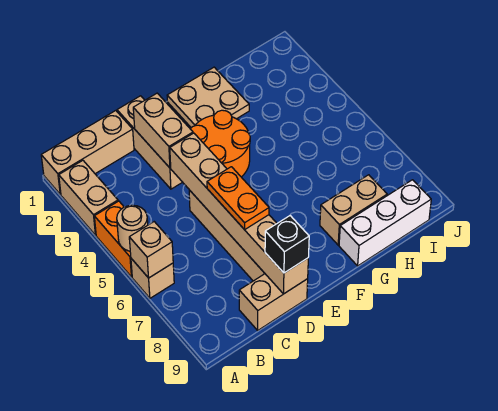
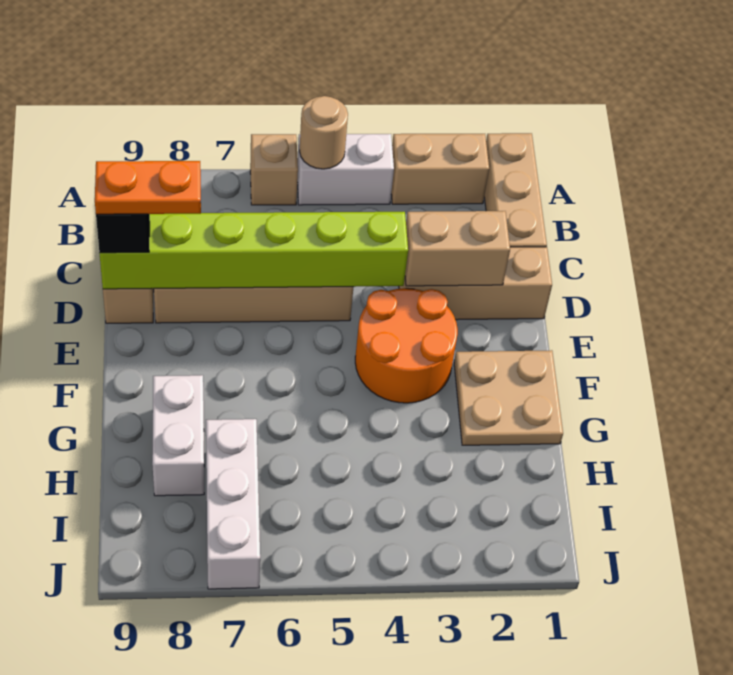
orange brick A4:A5 level 1 -> white brick A4:A5 level 1
tan brick A6 level 2 -> none
tan brick D4:D9 level 2 -> lime brick D4:D9 level 2
orange plate D6:D7 level 3 -> orange plate D8:D9 level 4
tan brick G8:H8 level 1 -> white brick G8:H8 level 1
white brick G9:I9 level 1 -> white brick H7:J7 level 1

